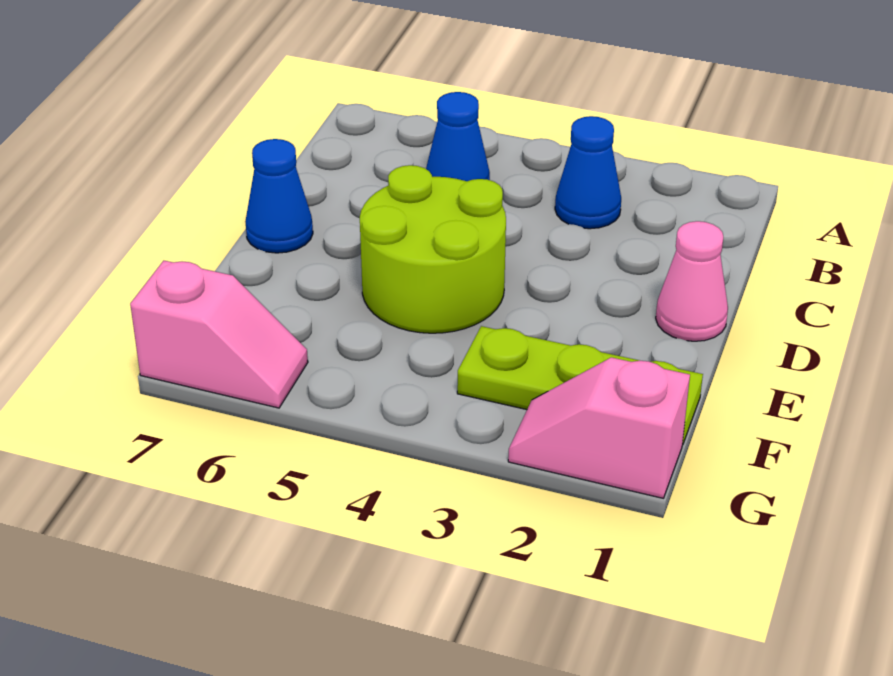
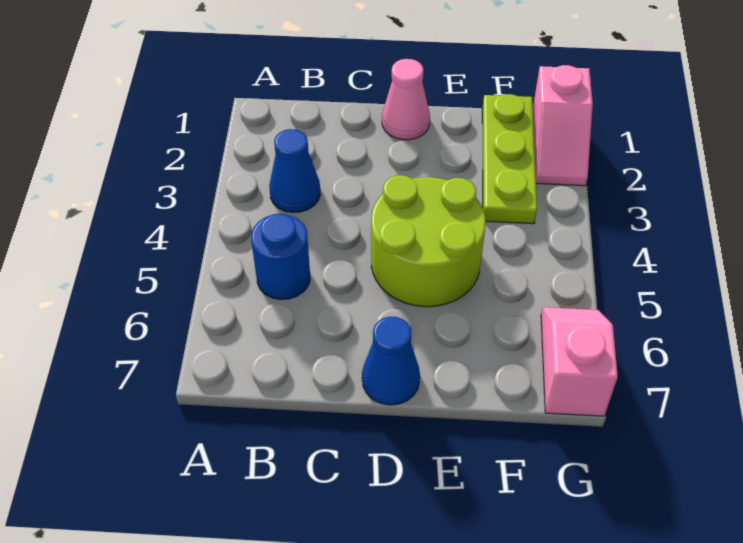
blue cone B5 level 1 -> blue round brick B5 level 1

